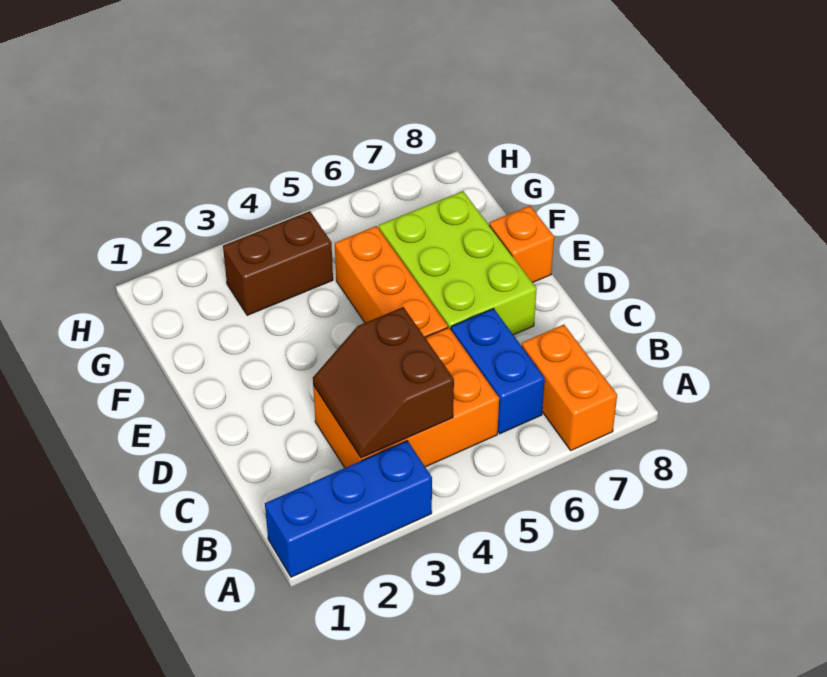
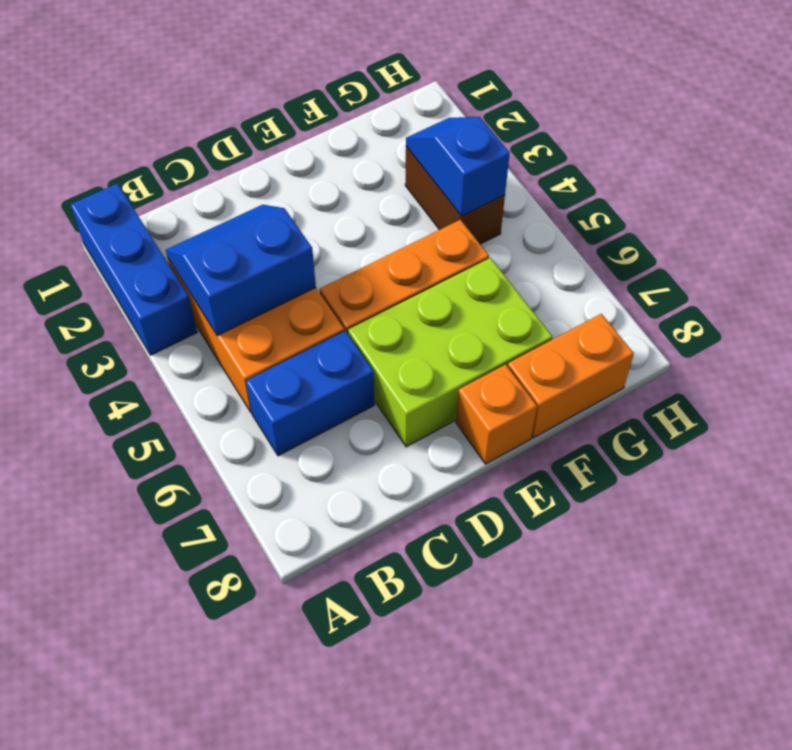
orange brick A7:B7 level 1 -> orange brick F8:G8 level 1
brown slope B3:C4 level 2 top 4 -> blue slope B3:C4 level 2 top 4
none -> blue slope G3:G4 level 2 top 4

